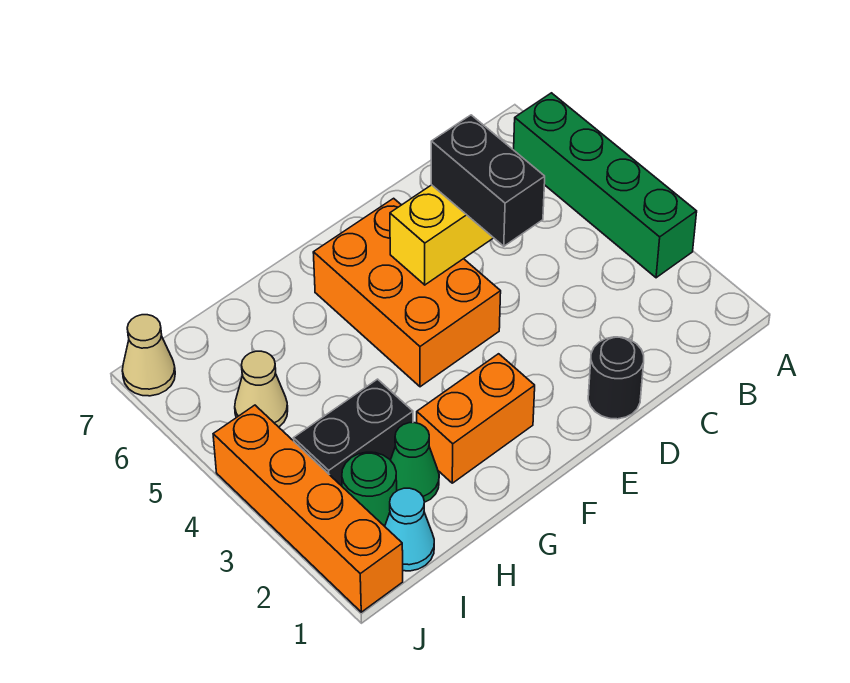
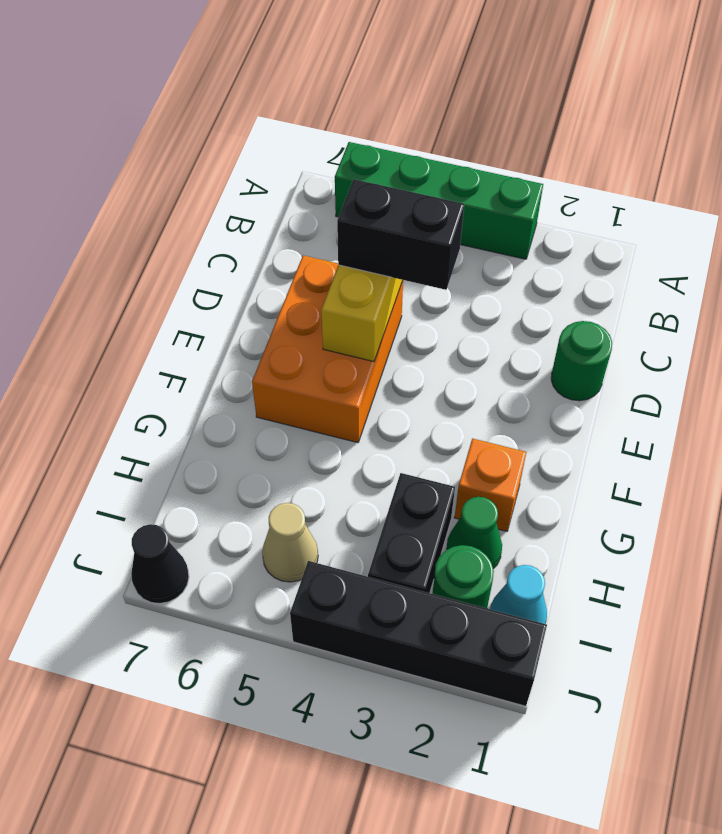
black round brick D1 level 1 -> green round brick D1 level 1
orange brick E4:F6 level 1 -> orange brick D5:F6 level 1
orange brick F2:G2 level 1 -> orange brick G2 level 1
orange brick J1:J4 level 1 -> black brick J1:J4 level 1
tan cone J7 level 1 -> black cone J7 level 1

